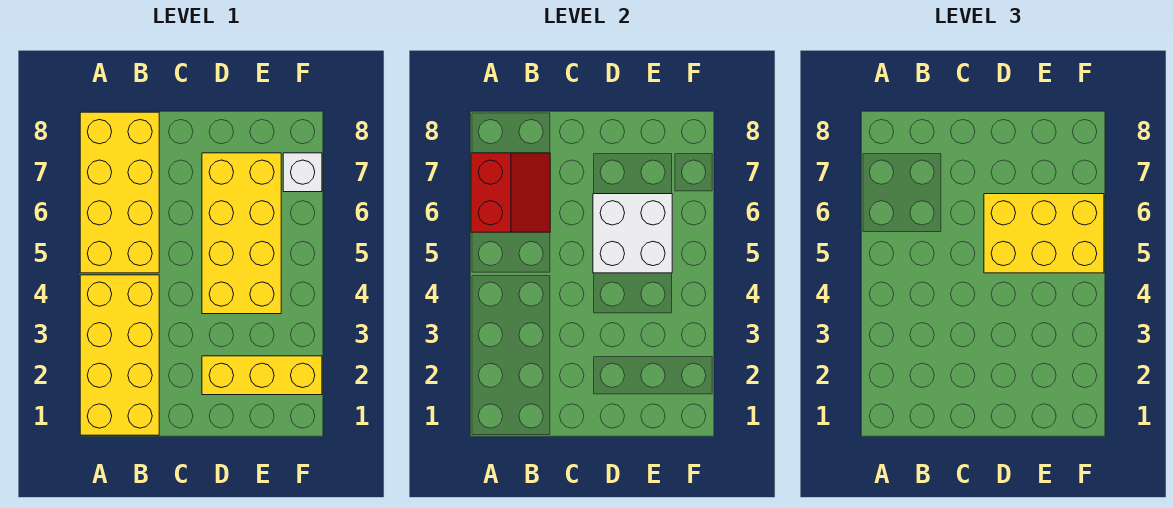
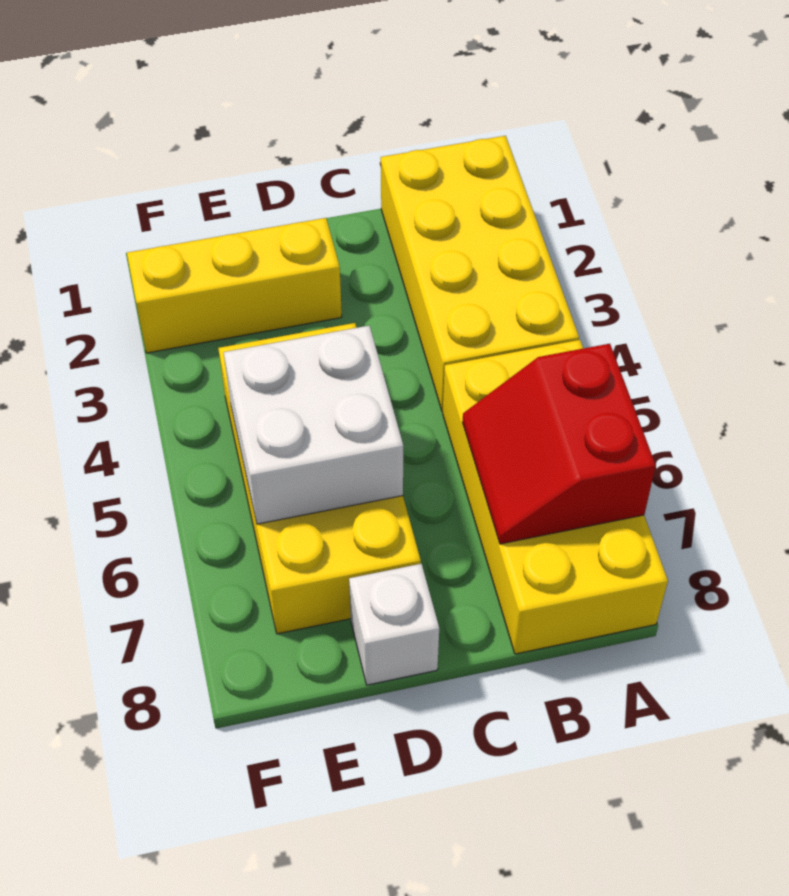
yellow brick D5:F6 level 3 -> none
white brick F7 level 1 -> white brick D8 level 1

